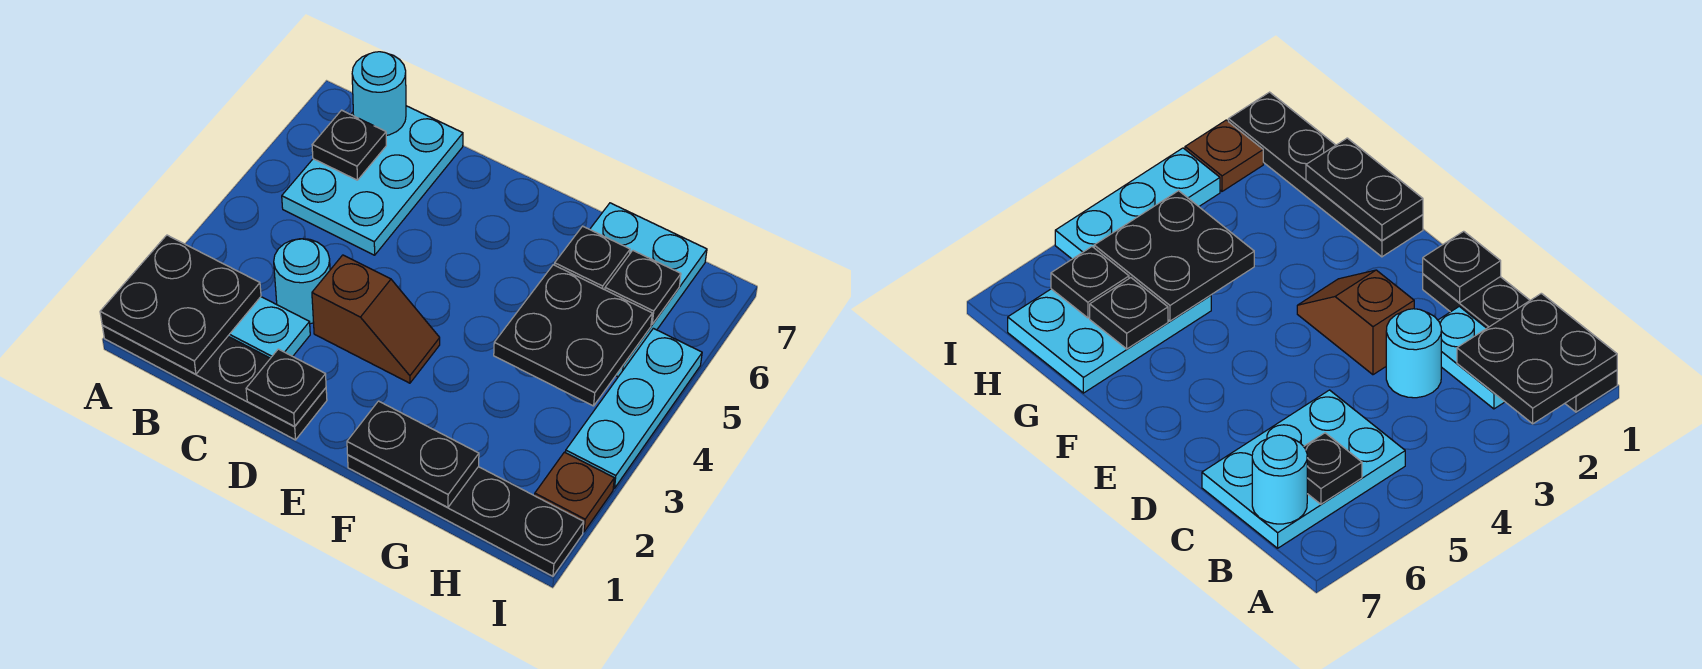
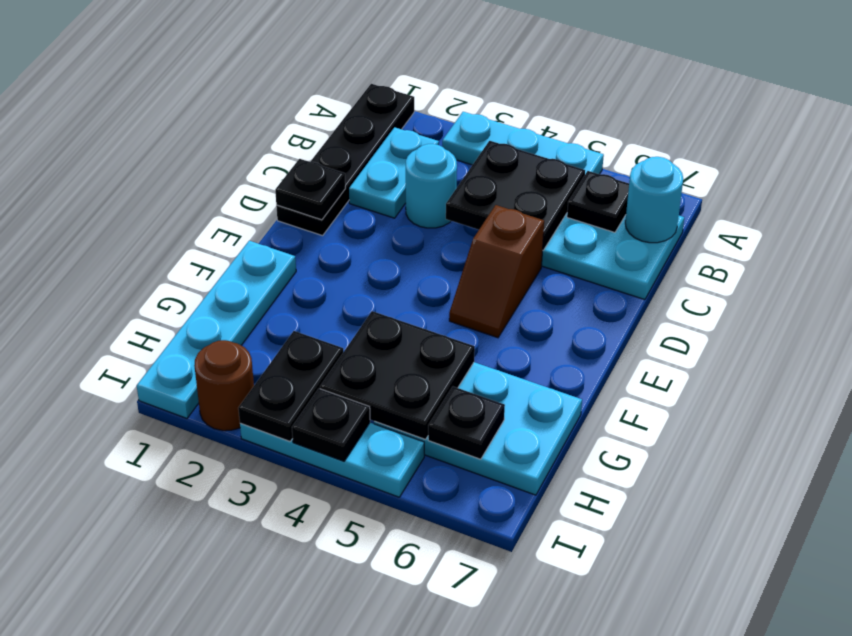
black plate A1:B2 level 2 -> black plate B4:C5 level 2
none -> cyan plate A3:A5 level 1
brown slope D3:E3 level 1 top D -> brown slope D5:E5 level 1 top D
black plate F1:I1 level 1 -> cyan plate F1:I1 level 1
black plate F1:G1 level 2 -> black plate H3:I3 level 2
black plate G6 level 2 -> black plate I4 level 2
brown plate I2 level 1 -> brown round brick I2 level 1

